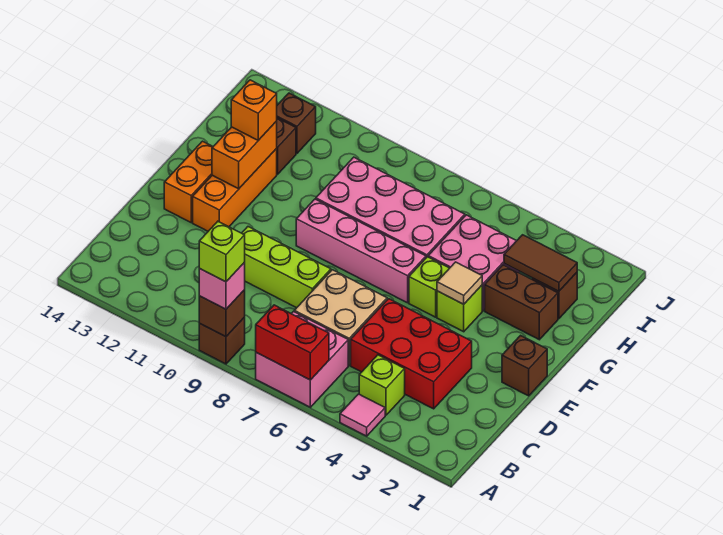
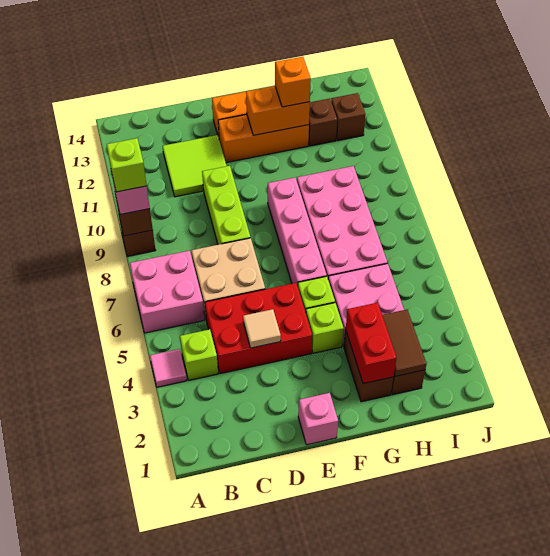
red brick A6:A7 level 2 -> red brick G2:G3 level 2
red brick C3:D5 level 1 -> red brick C4:E5 level 1
none -> lime tile C11:D12 level 1
brown brick E1 level 1 -> pink brick E1 level 1
tan tile F4 level 2 -> tan tile D4 level 2

